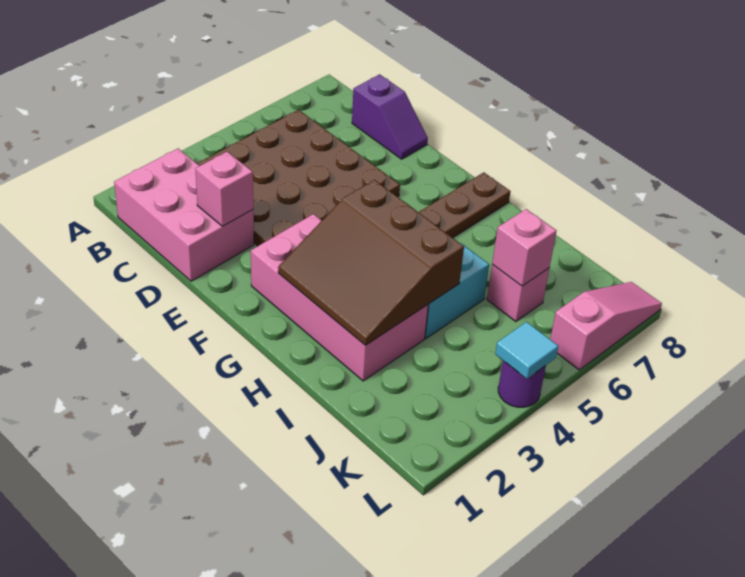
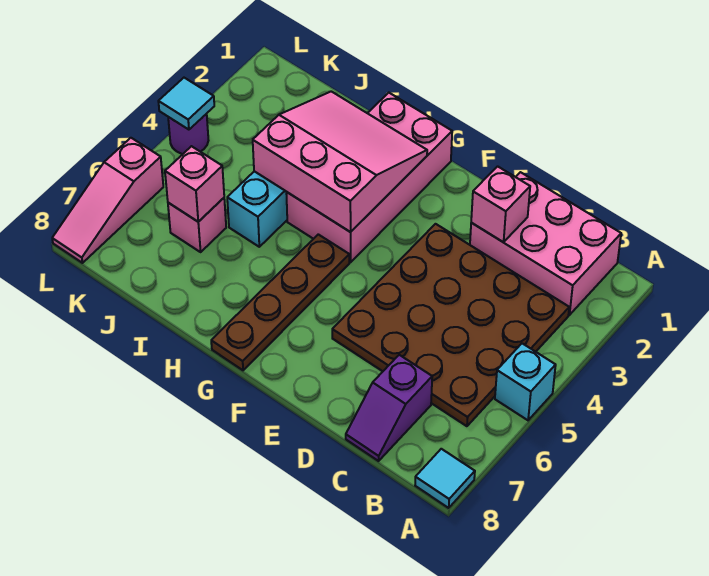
none -> cyan brick A5 level 1
none -> cyan tile A8 level 1
purple slope C8:D8 level 1 top C -> purple slope C7:C8 level 1 top 7
pink brick F2:I3 level 1 -> pink brick G1:H4 level 1
brown slope G2:I4 level 2 top 4 -> pink slope G2:I4 level 2 top 4

